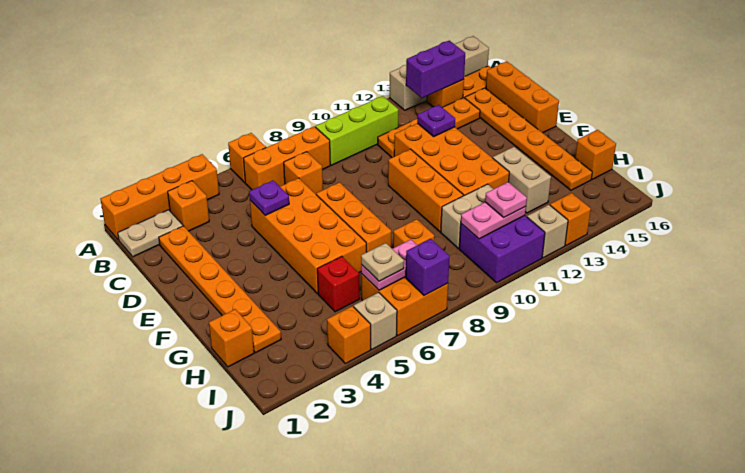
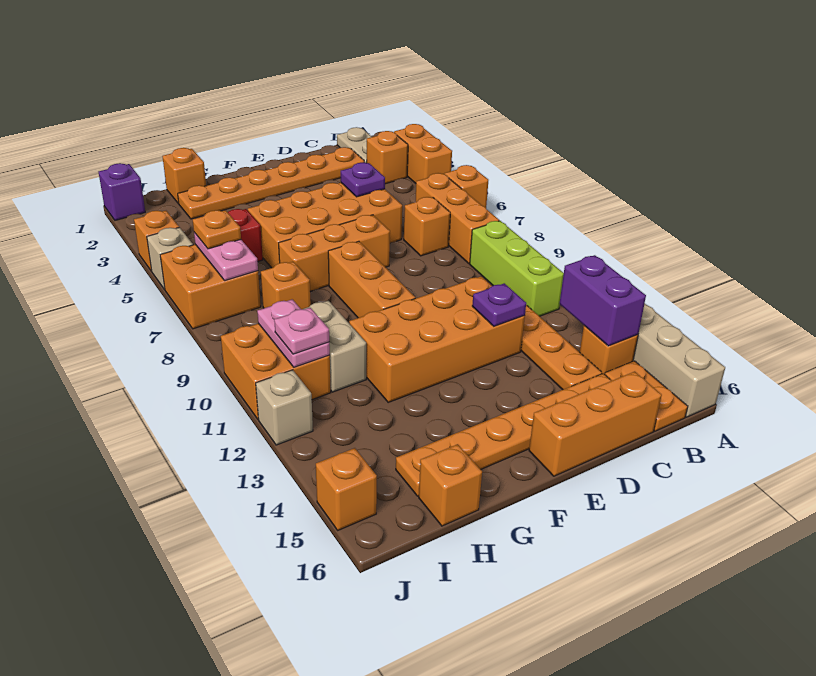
orange brick A1:A4 level 1 -> orange brick A3:A4 level 1
orange brick E10:G10 level 1 -> orange brick F8:F10 level 1
tan brick G13:H13 level 1 -> none
tan plate I6 level 3 -> orange plate I6 level 3
purple brick I10:J11 level 1 -> orange brick I10:J11 level 1
purple brick J7 level 2 -> purple brick J1 level 1
orange brick J13 level 1 -> orange brick J15 level 1

